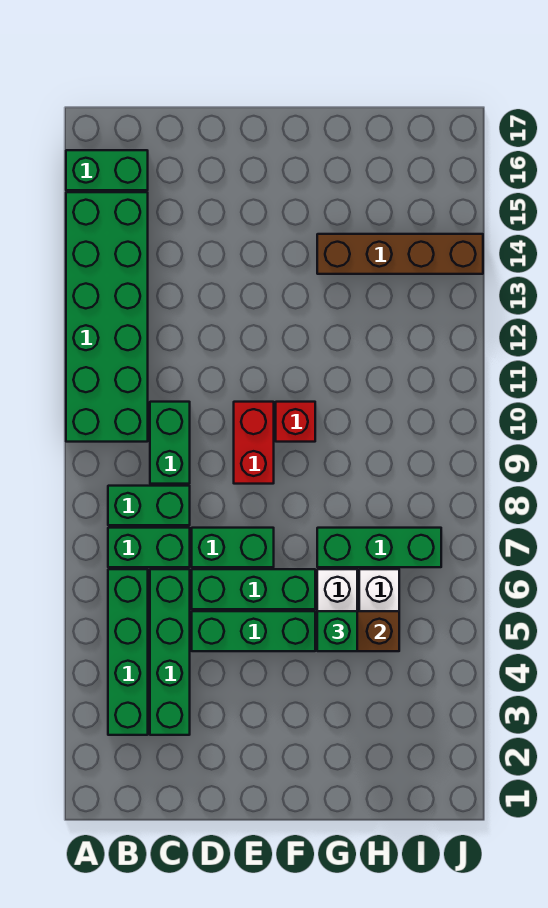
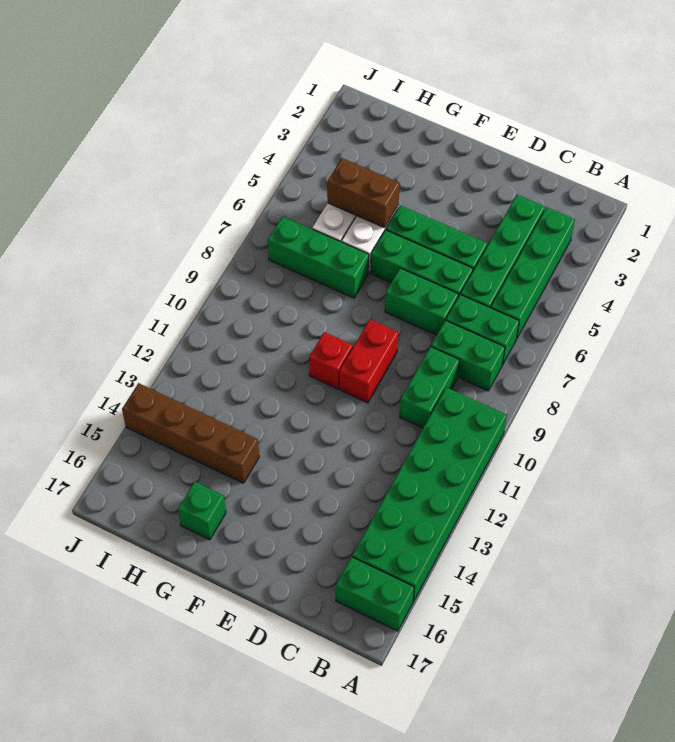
green brick G5 level 3 -> green brick G16 level 1

